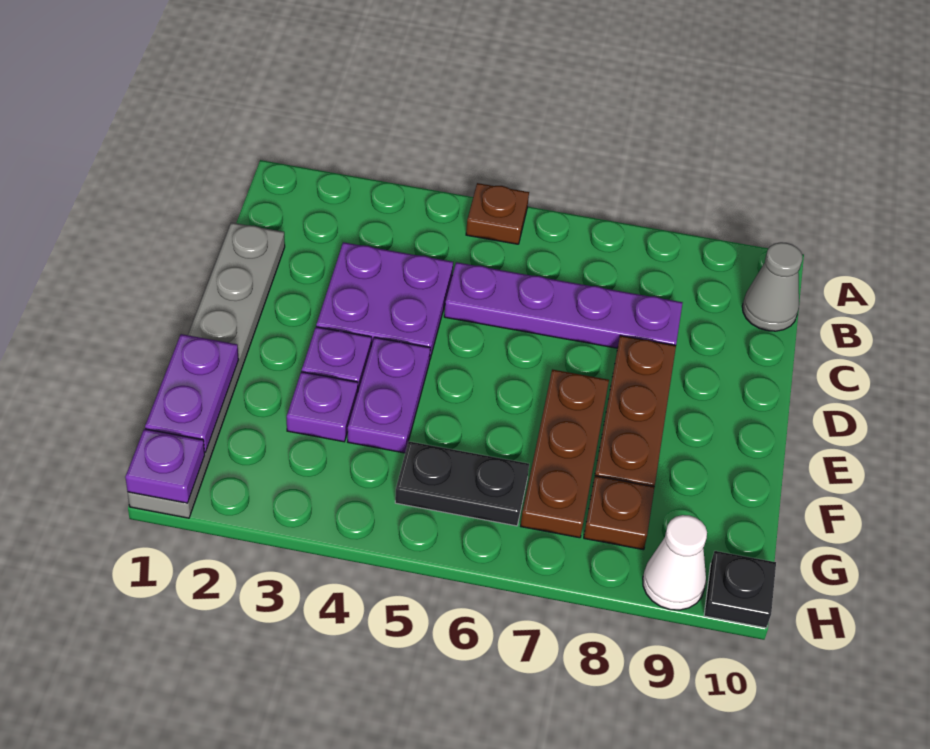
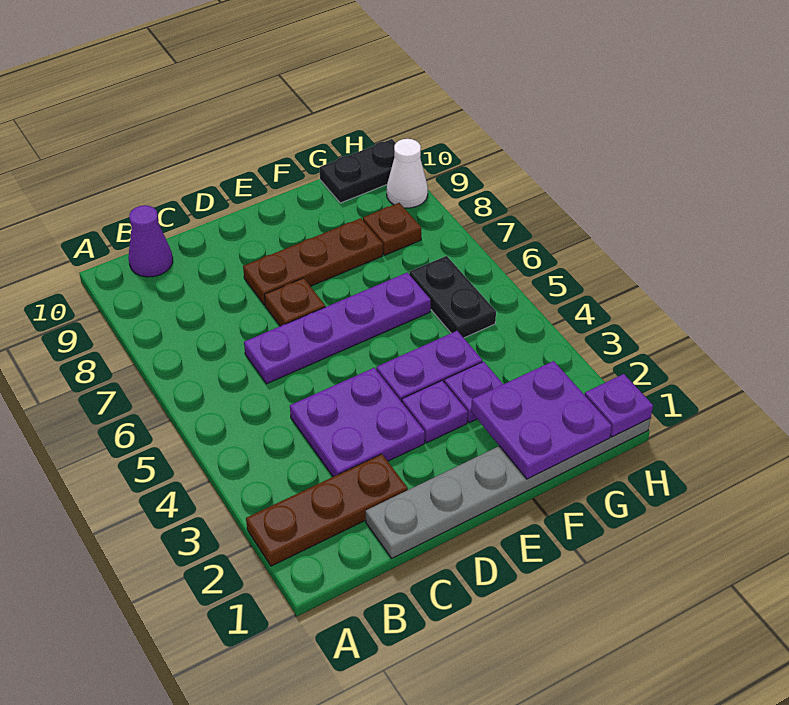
brown plate A5 level 1 -> brown plate D7 level 1
grey cone B10 level 1 -> purple cone B10 level 1
purple plate C5:C8 level 1 -> purple plate C6:F6 level 1
brown plate E7:G7 level 1 -> brown plate A2:C2 level 1
purple plate F1:G1 level 2 -> purple plate F1:G2 level 2
black plate H10 level 1 -> black plate G10:H10 level 1

